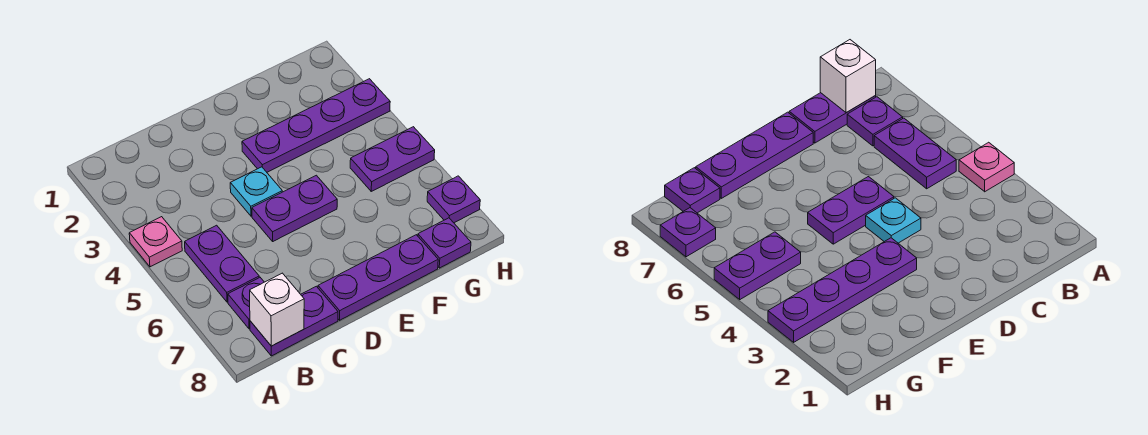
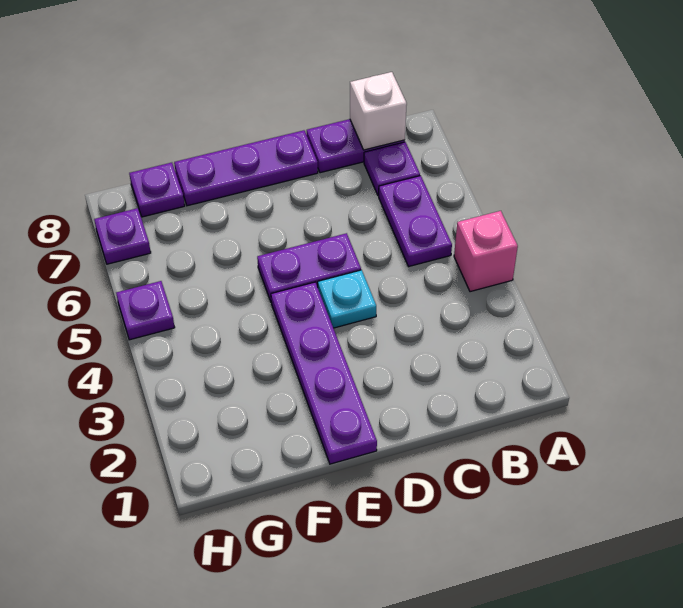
pink plate A4 level 1 -> pink brick A4 level 1
purple plate E3:H3 level 1 -> purple plate E1:E4 level 1
purple plate G5:H5 level 1 -> purple plate H5 level 1

